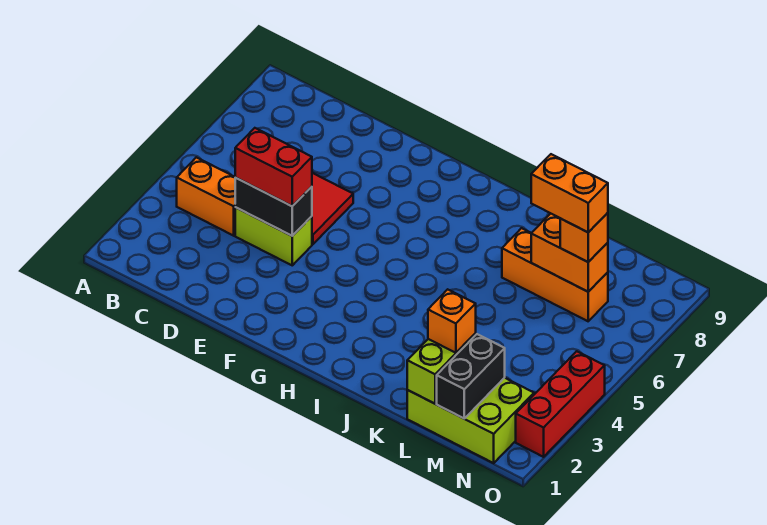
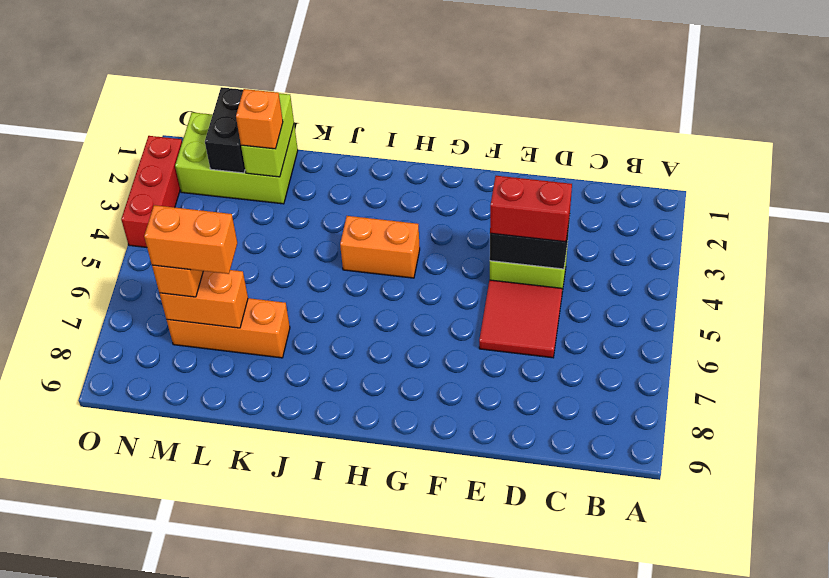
orange brick B4:C4 level 1 -> orange brick H4:I4 level 1

